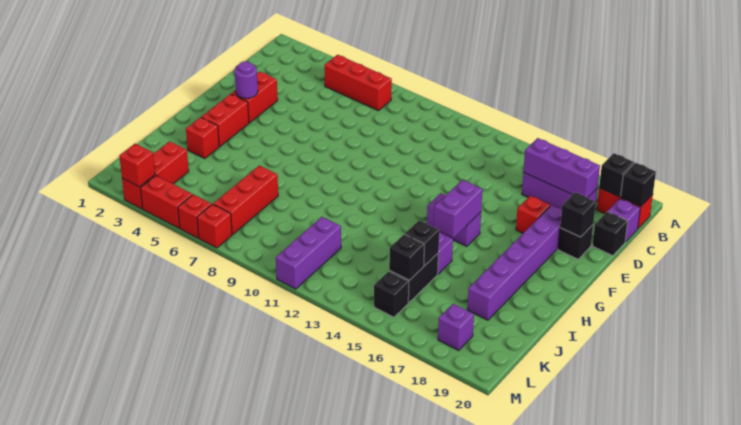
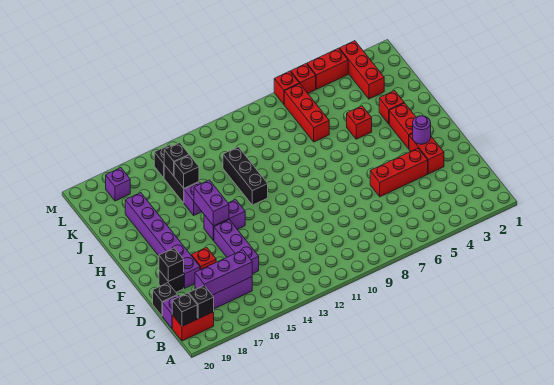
red brick B5:B7 level 1 -> red brick E4:E6 level 1
none -> black brick H12:J12 level 1
purple brick K11:M11 level 1 -> purple brick D15:F15 level 1
red brick M3 level 2 -> red brick I5 level 1

